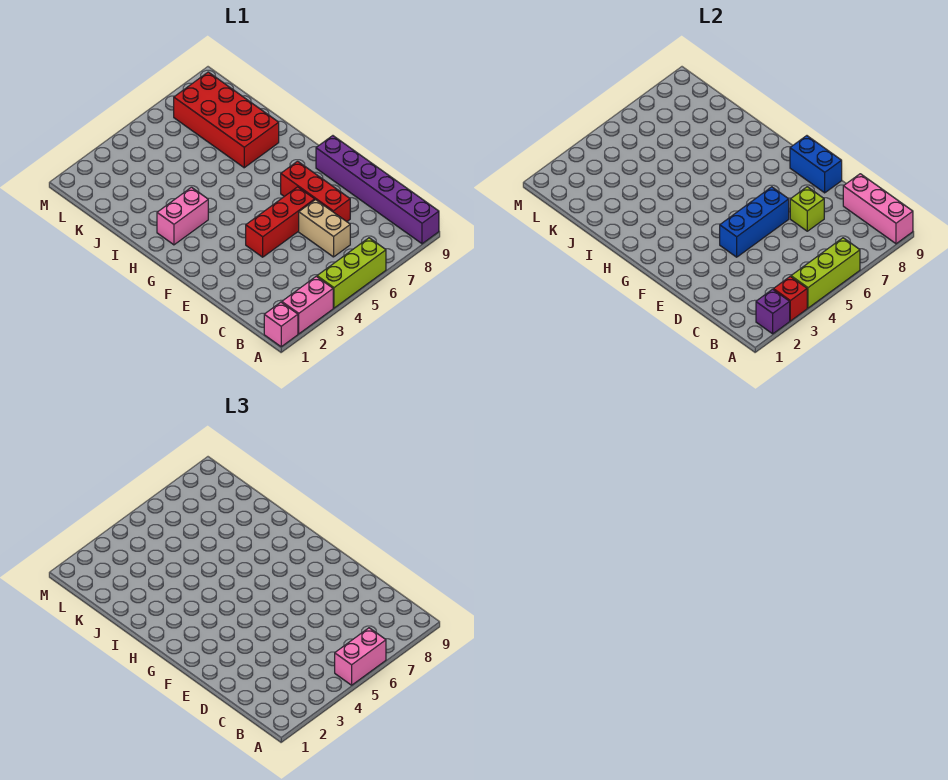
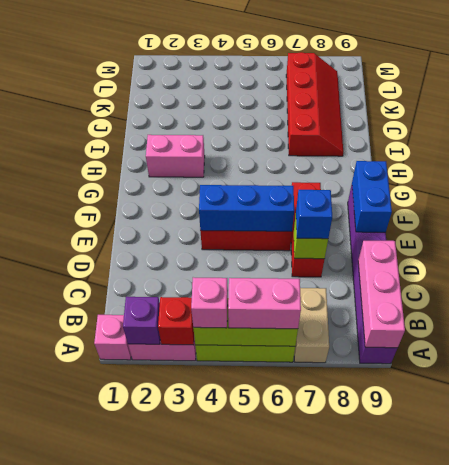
none -> pink brick A4 level 3
tan brick C6:D6 level 1 -> tan brick A7:B7 level 1
none -> blue brick D7 level 3
red brick I7:L8 level 1 -> red slope I7:L8 level 1 top 7

